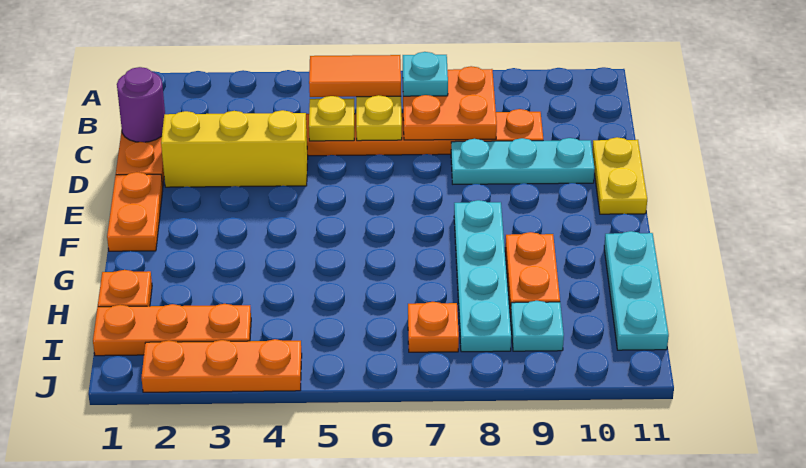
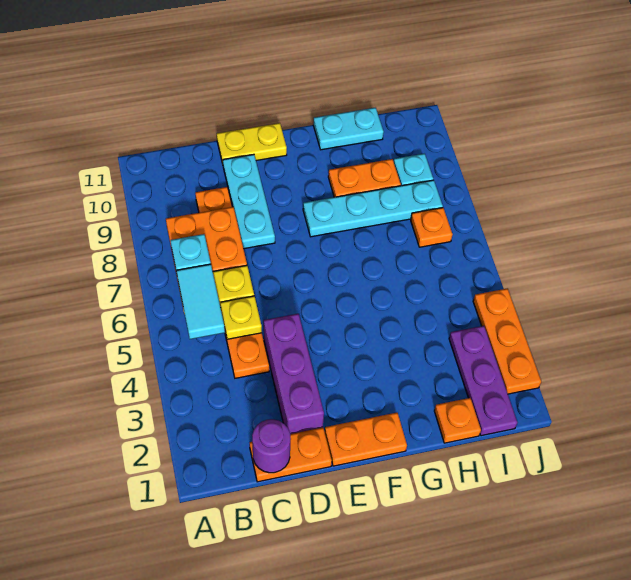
orange tile B5:B6 level 3 -> cyan tile B5:B6 level 3
yellow brick D2:D4 level 1 -> purple brick D2:D4 level 1
cyan plate G11:I11 level 1 -> cyan plate G11:H11 level 1
orange plate I1:I3 level 1 -> purple plate I1:I3 level 1

